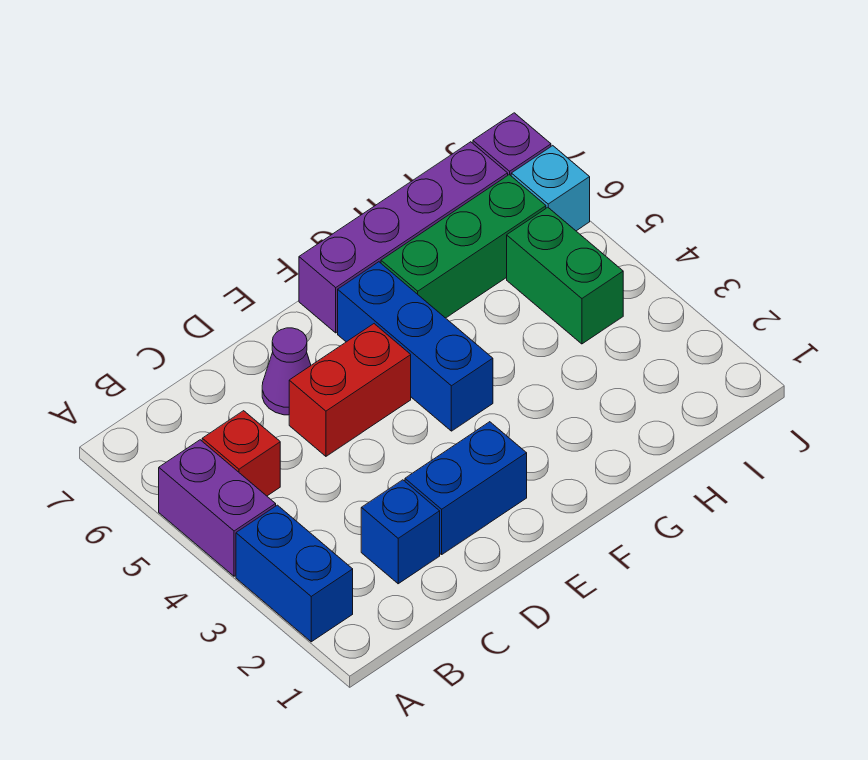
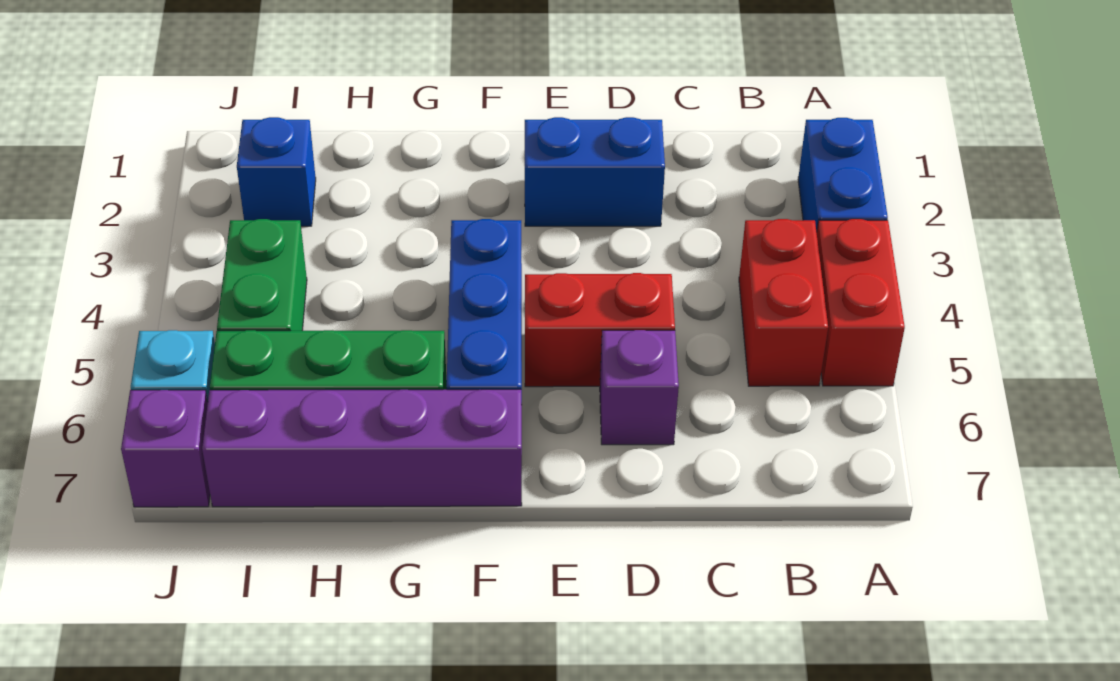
purple brick A4:A5 level 1 -> red brick A4:A5 level 1
red brick B5 level 1 -> red brick B4:B5 level 1
blue brick C2 level 1 -> blue brick I2 level 1
purple cone D6 level 1 -> purple brick D6 level 1

